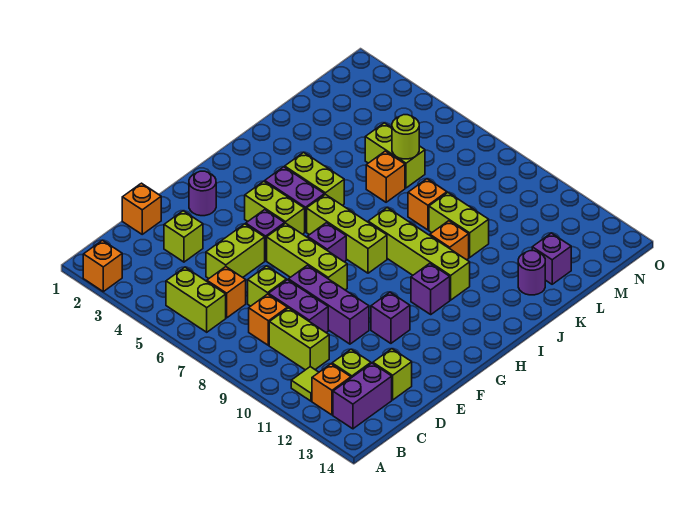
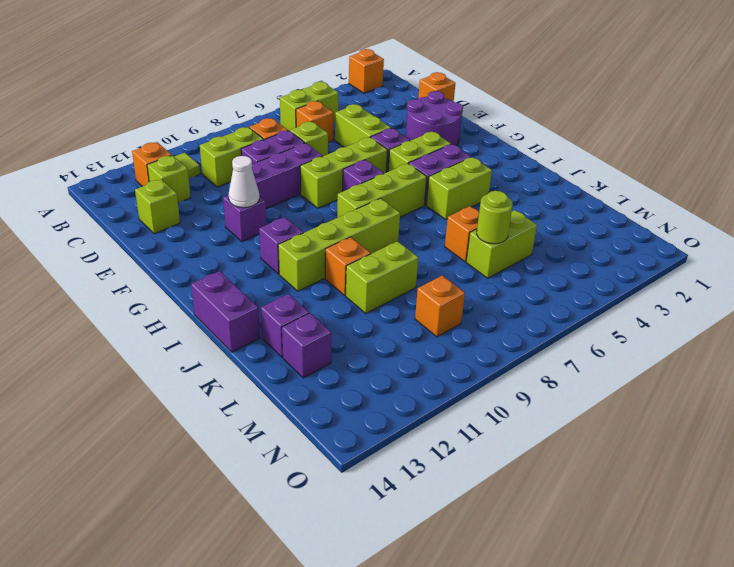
purple brick B13:C13 level 1 -> purple brick I14:J14 level 1
lime brick D3 level 1 -> none
purple round brick F2 level 1 -> purple round brick E2:F3 level 1
none -> white cone F11 level 2
orange brick K8 level 1 -> orange brick M9 level 1
purple round brick K13 level 1 -> purple brick K13 level 1

